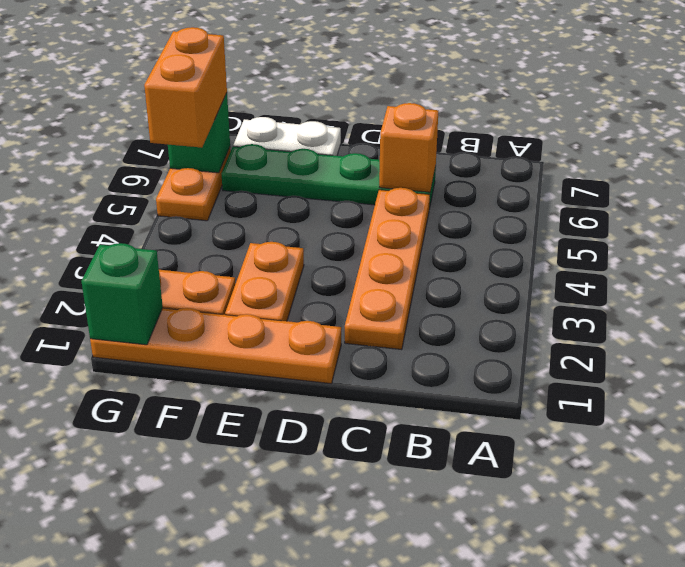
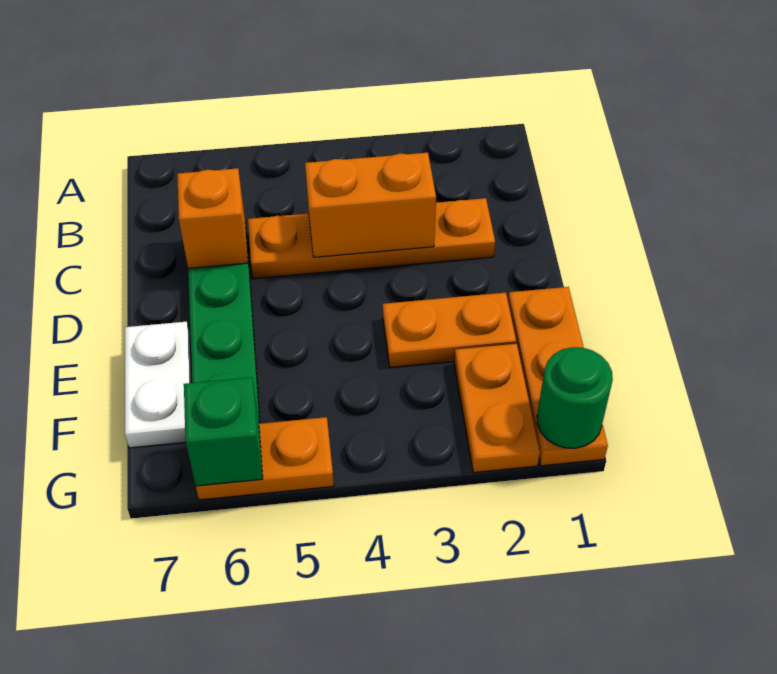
orange plate D1:G1 level 1 -> orange plate E1:G1 level 1
green brick G1 level 2 -> green round brick G1 level 2
orange brick G5:G6 level 3 -> orange brick C3:C4 level 2

